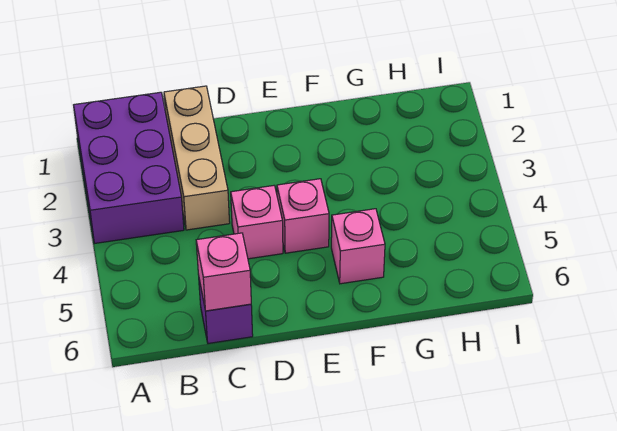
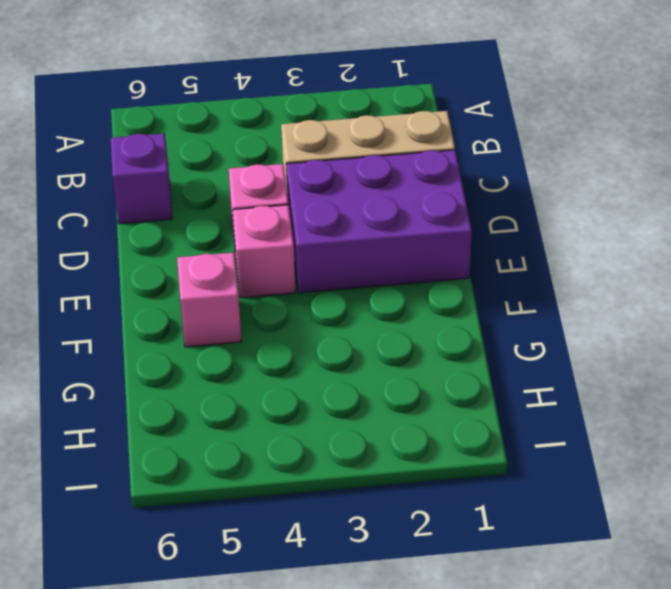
purple brick A1:B3 level 1 -> purple brick D1:E3 level 1
pink brick C6 level 2 -> none

